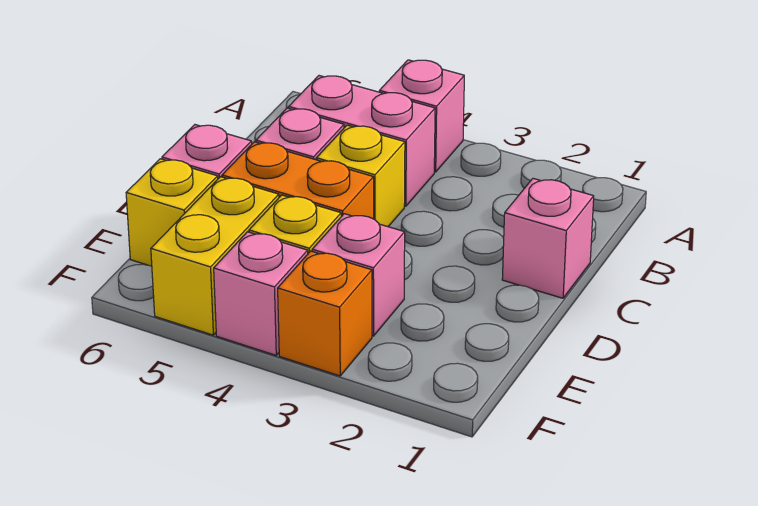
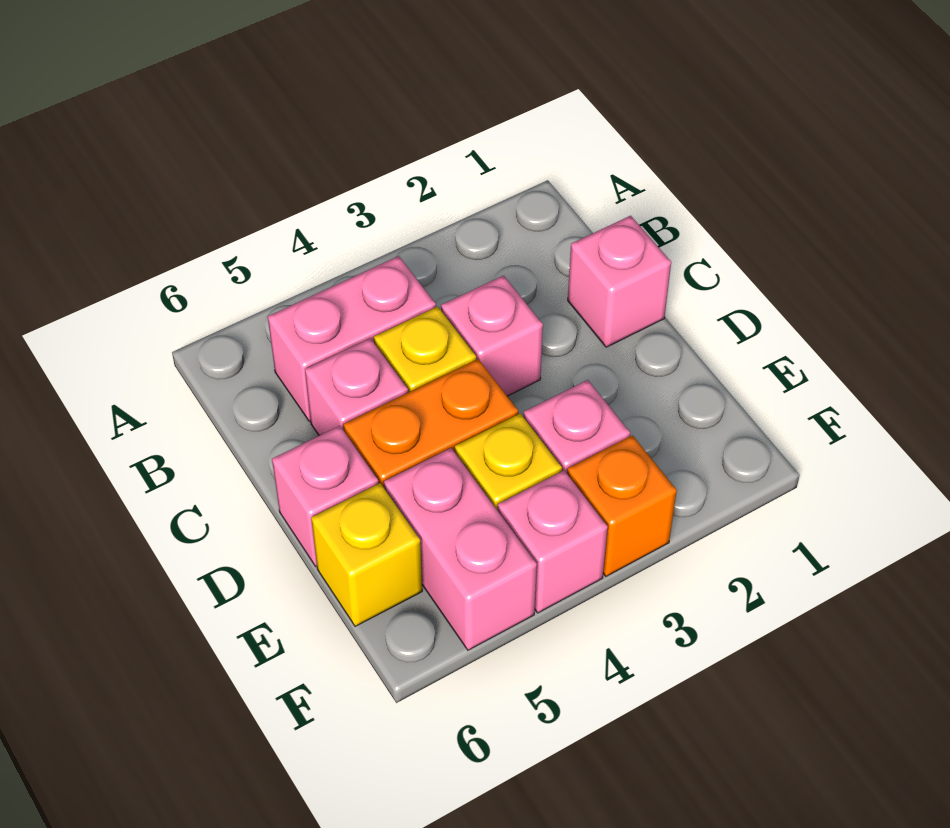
pink brick A4 level 1 -> pink brick C3 level 1
yellow brick E5:F5 level 1 -> pink brick E5:F5 level 1

